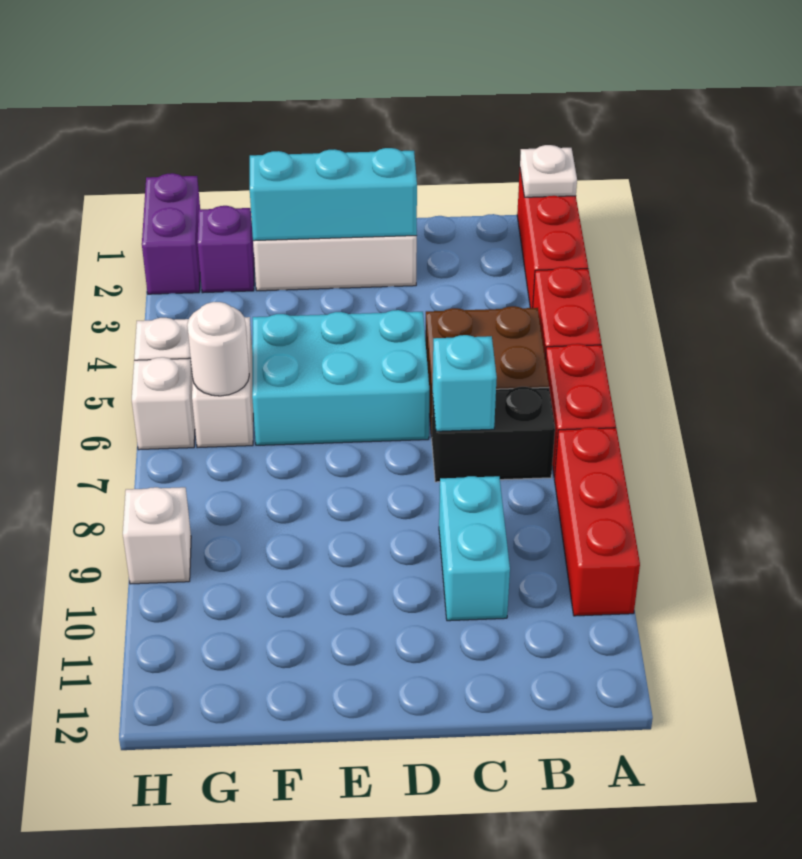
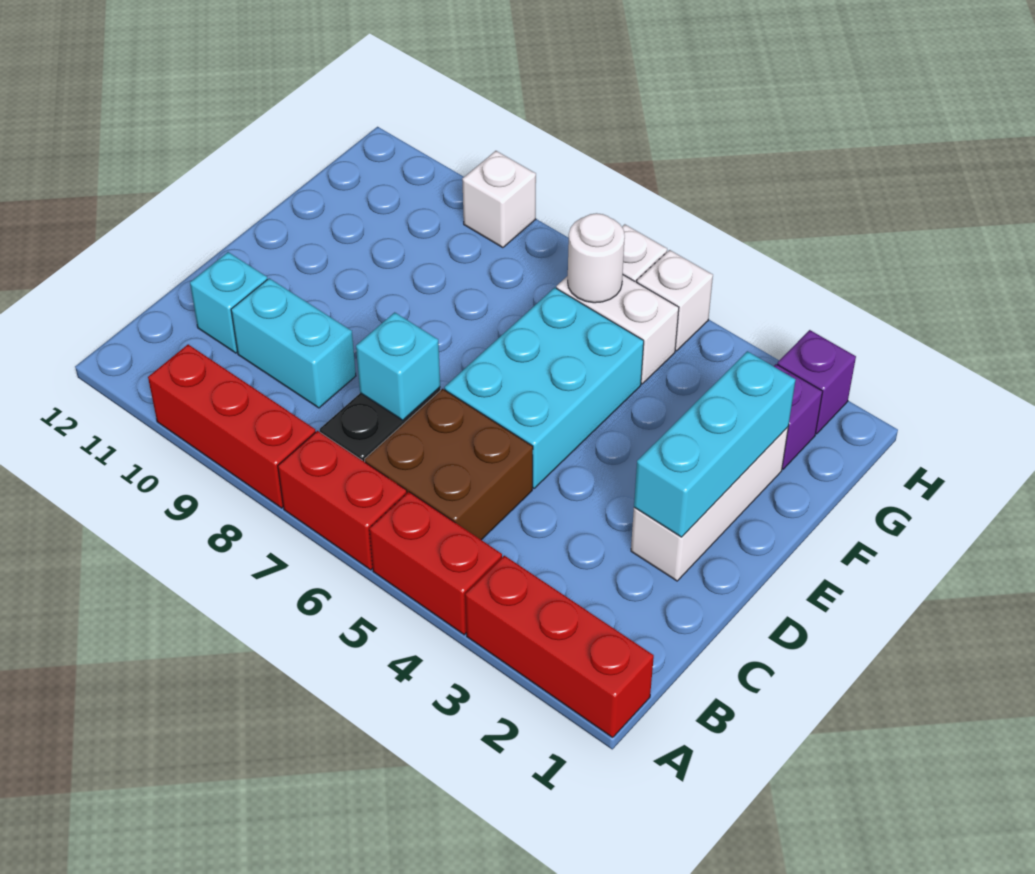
white plate A1 level 2 -> none
none -> cyan brick C11 level 1
purple brick H1:H2 level 1 -> purple brick H2 level 1

